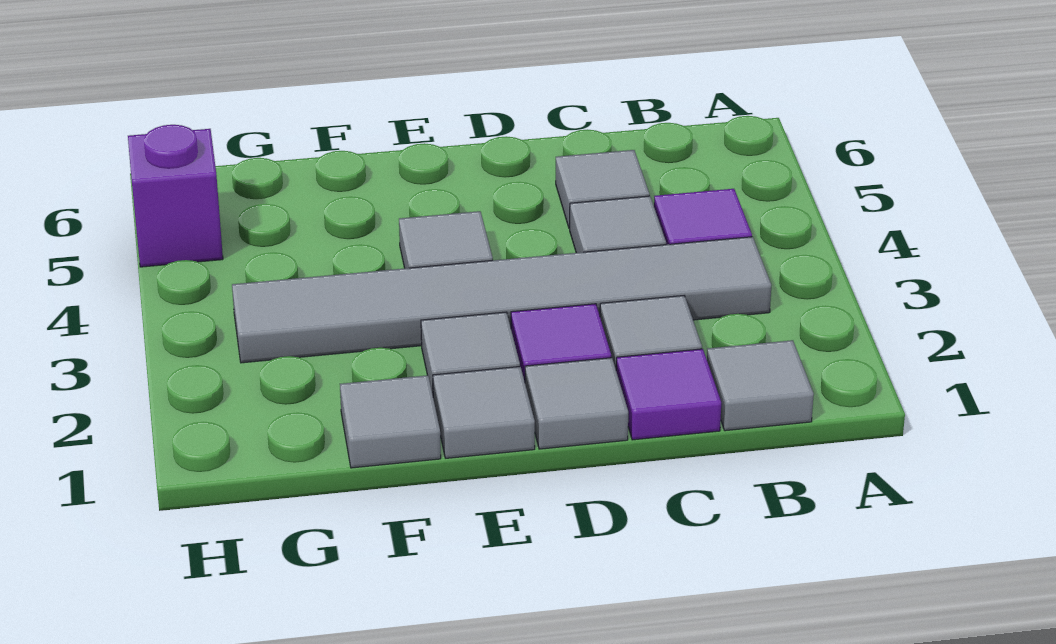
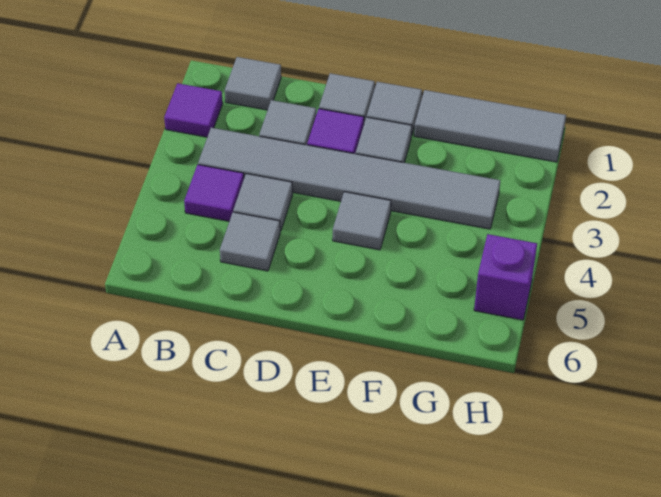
purple tile C1 level 1 -> purple tile A2 level 1
grey tile F1 level 1 -> grey tile F1:H1 level 1

